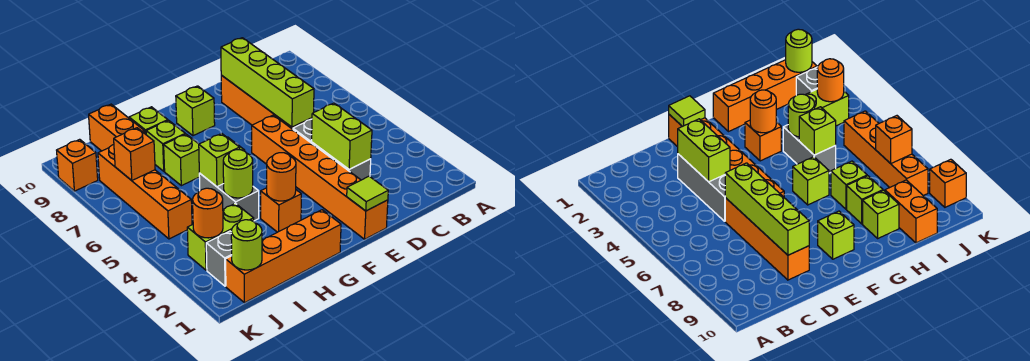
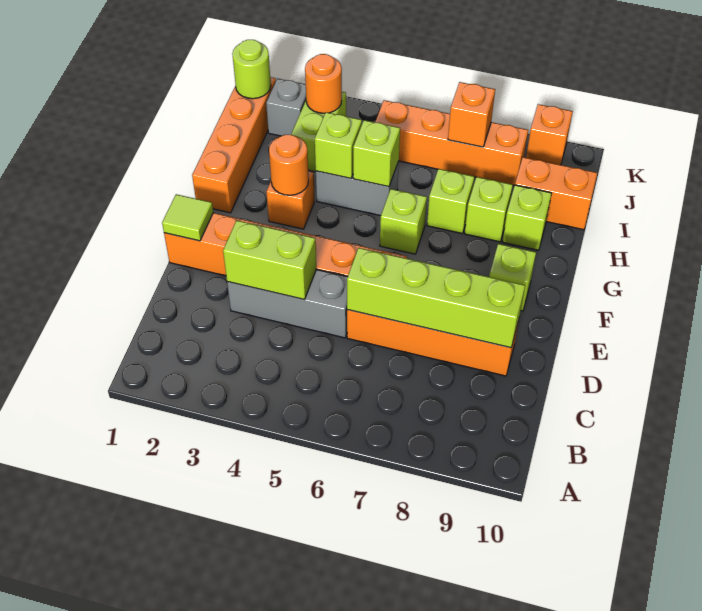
lime round brick H4 level 2 -> lime brick H4 level 2

